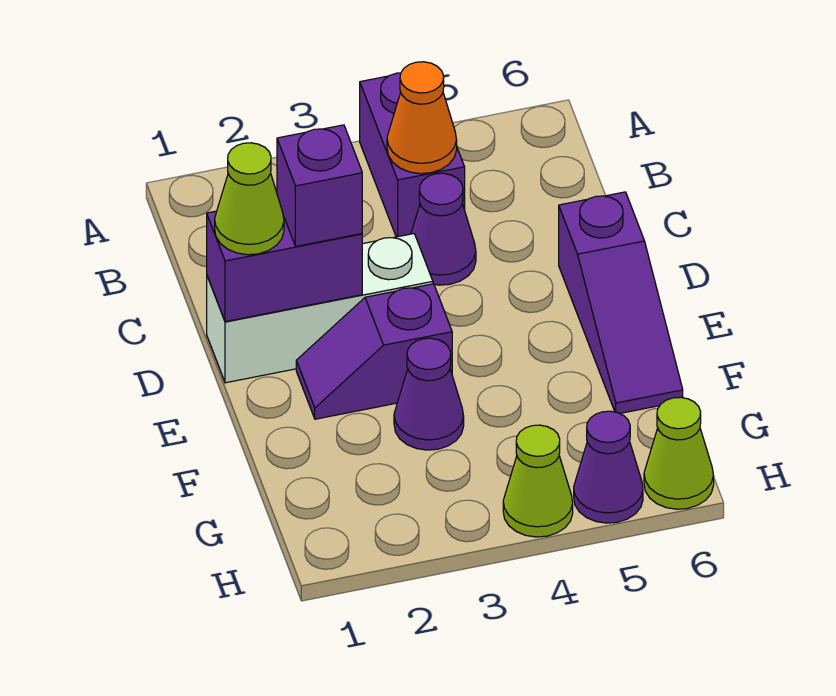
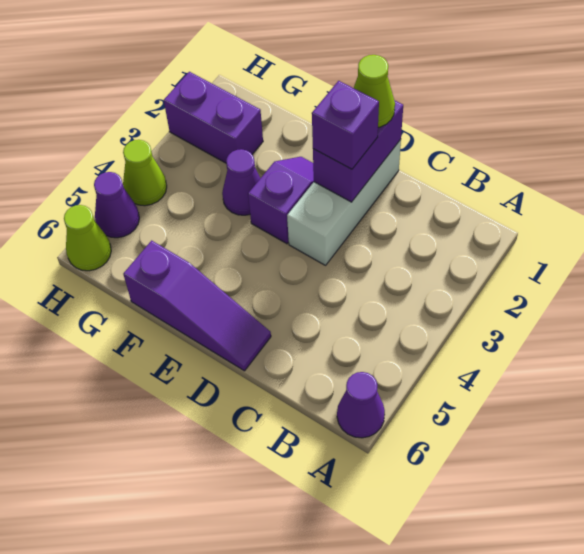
purple brick A4:B4 level 1 -> purple brick G2:H2 level 1
orange cone B4 level 2 -> none
purple cone C4 level 1 -> purple cone A6 level 1
purple slope D6:F6 level 1 top D -> purple slope D6:F6 level 1 top F

